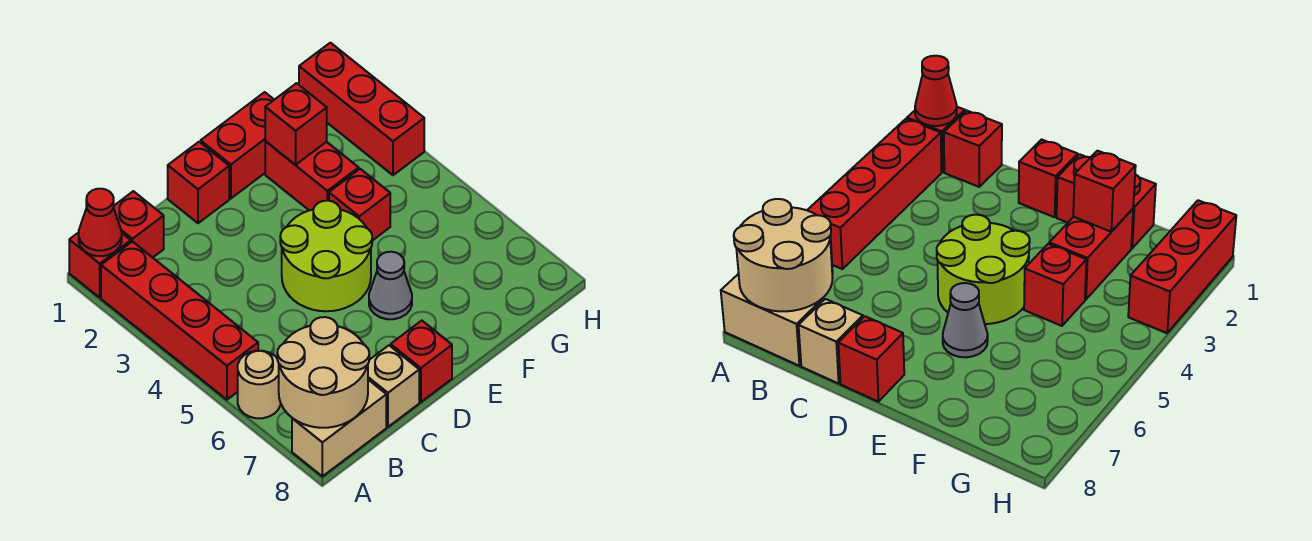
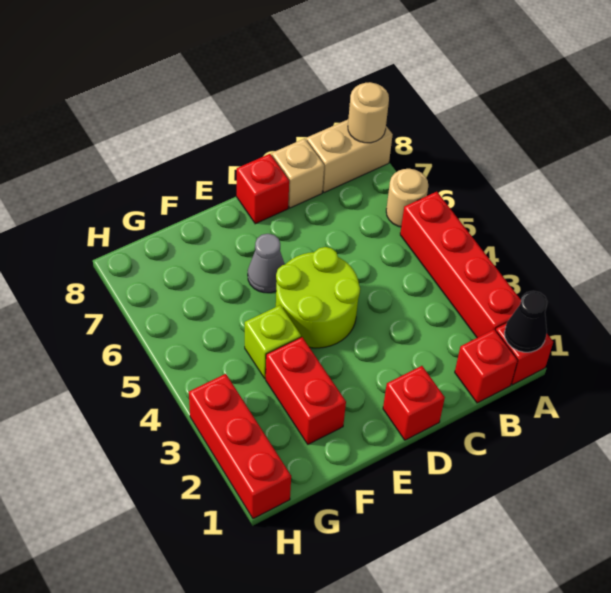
red cone A1 level 2 -> black cone A1 level 2
tan round brick A7:B8 level 2 -> tan round brick A8 level 2
red brick E1:F1 level 1 -> none
red brick F2 level 2 -> none
red brick F4 level 1 -> lime brick F4 level 1

